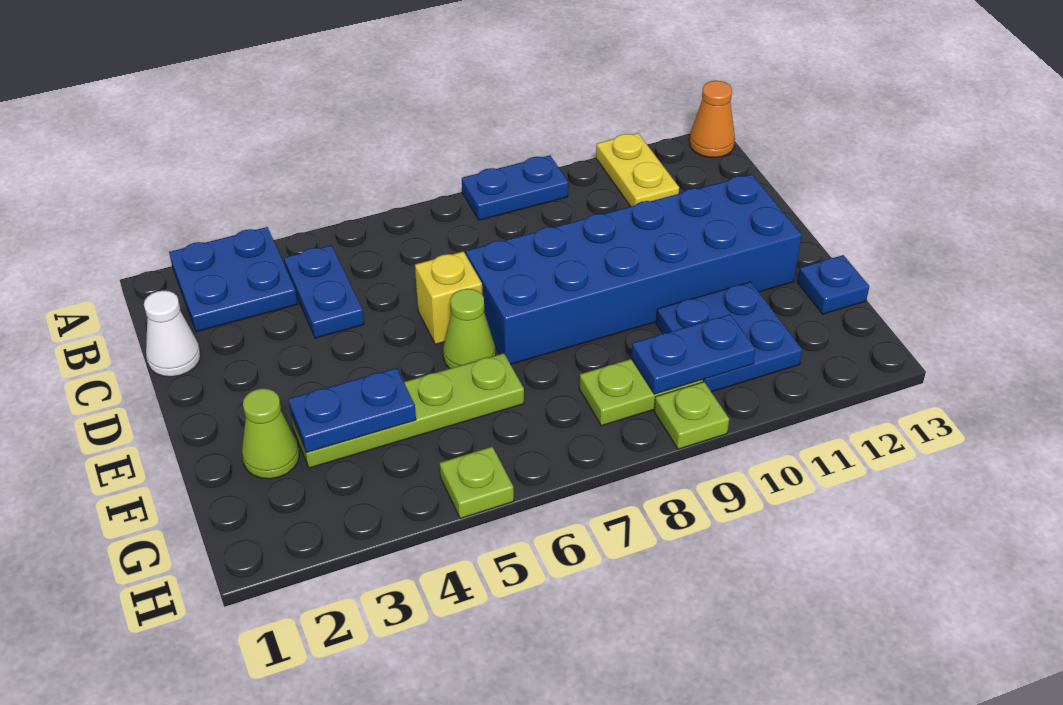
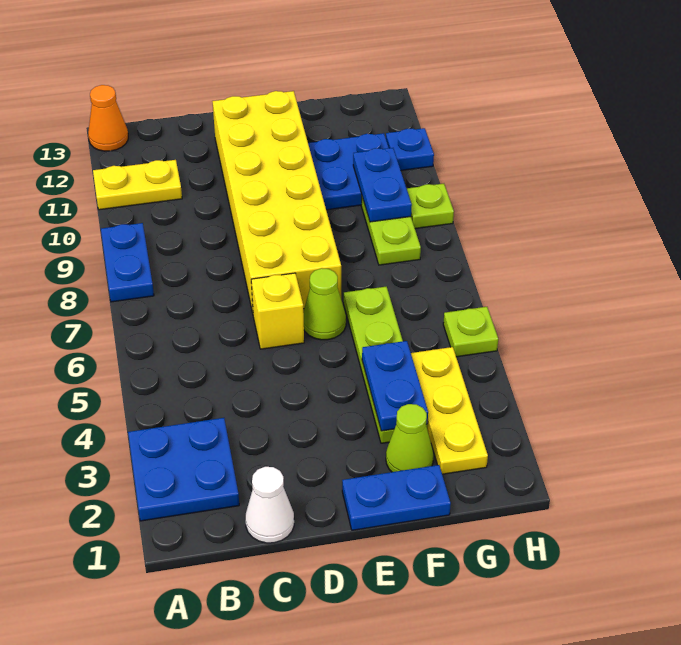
blue plate B4:C4 level 1 -> blue plate E1:F1 level 1
blue brick D7:E12 level 1 -> yellow brick D7:E12 level 1
blue plate F13 level 1 -> blue plate H11 level 1
none -> yellow plate G2:G4 level 1

